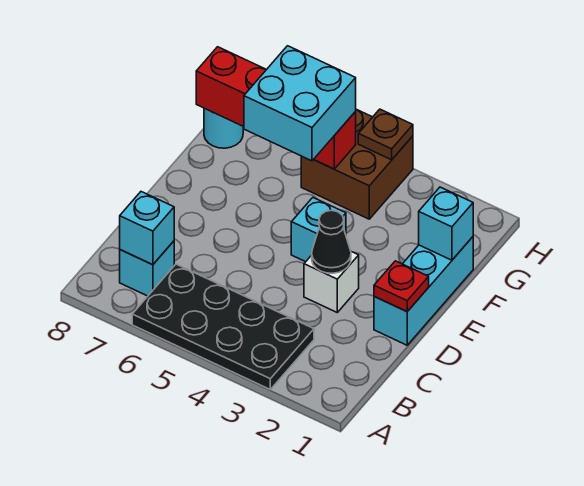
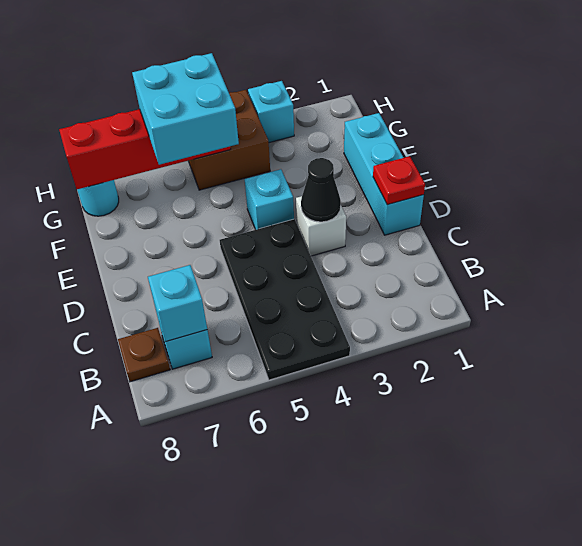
black plate A3:B6 level 1 -> black plate A4:D5 level 1
cyan brick F1 level 2 -> cyan brick H3 level 1
brown plate H4 level 2 -> brown plate B8 level 1

